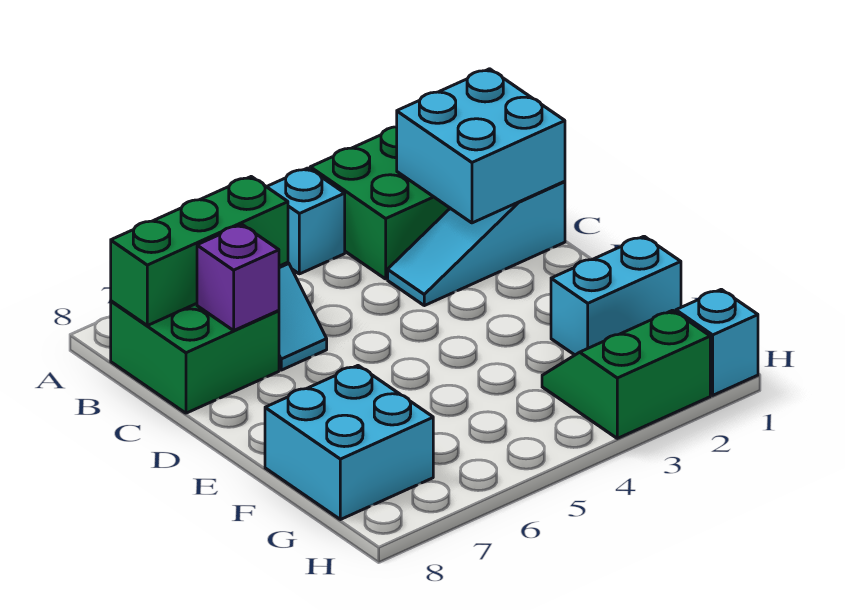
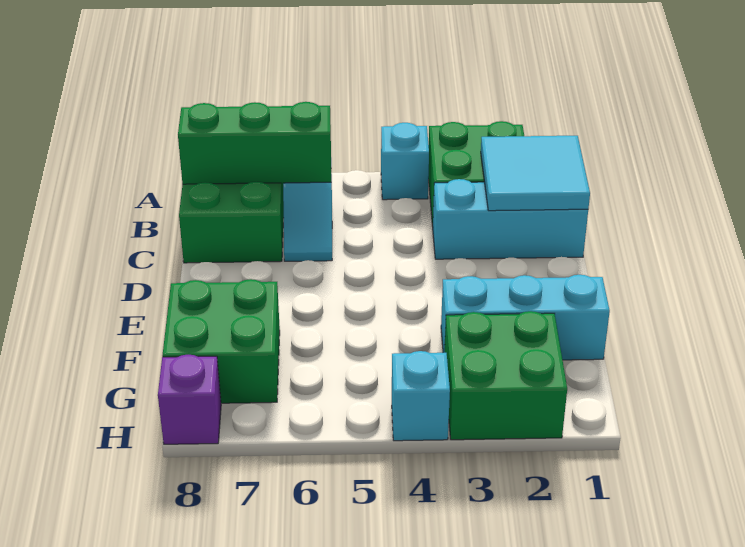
cyan brick B1:C2 level 2 -> cyan tile B1:C2 level 2
cyan slope C1:C3 level 1 top 1 -> cyan brick C1:C3 level 1
purple brick C7 level 2 -> purple brick H8 level 1
cyan brick F1:F2 level 1 -> cyan brick F1:F3 level 1
cyan brick F7:G8 level 1 -> green brick F7:G8 level 1
green slope G2:H3 level 1 top H -> green brick G2:H3 level 1
cyan brick H1 level 1 -> cyan brick H4 level 1

